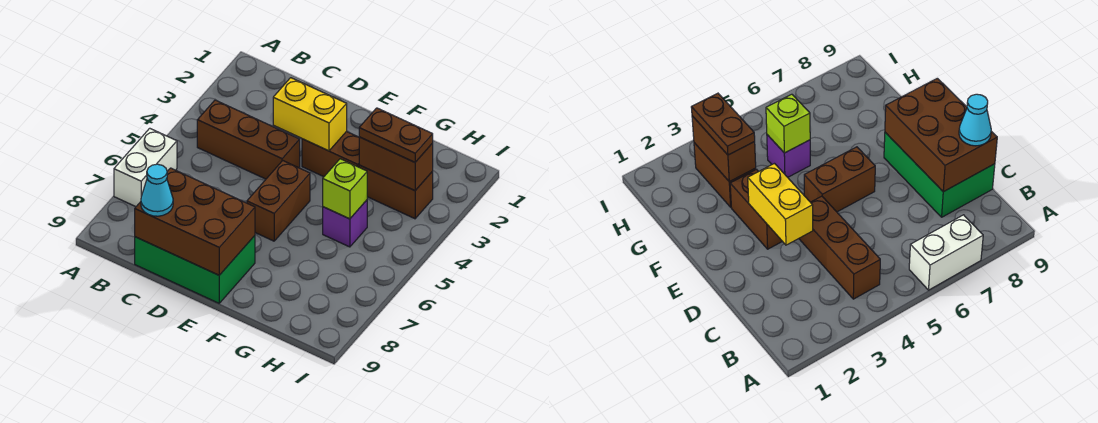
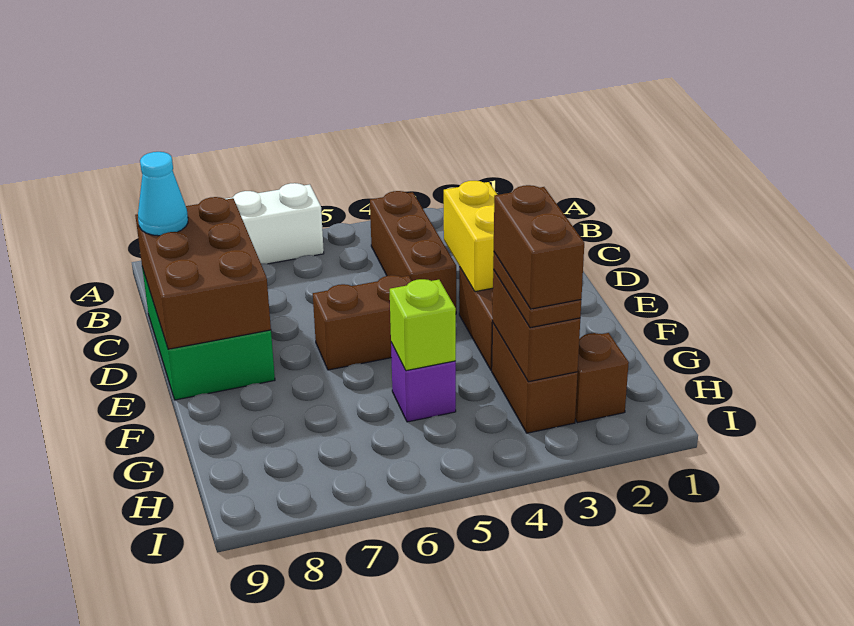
none -> brown brick G3:H3 level 4
none -> brown brick H2 level 1

